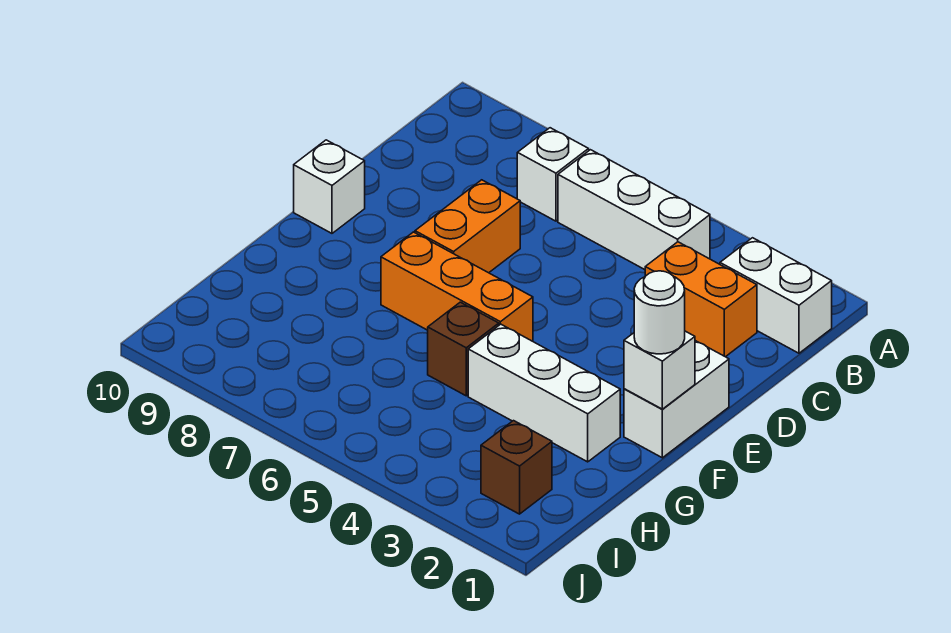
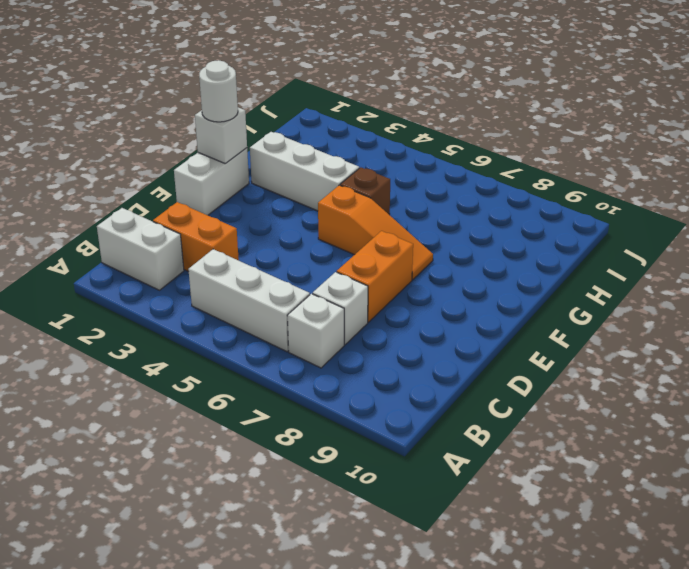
white brick E10 level 1 -> white brick C7 level 1
orange brick F5:F7 level 1 -> orange slope F5:F7 level 1 top 5
brown brick I2 level 1 -> none

